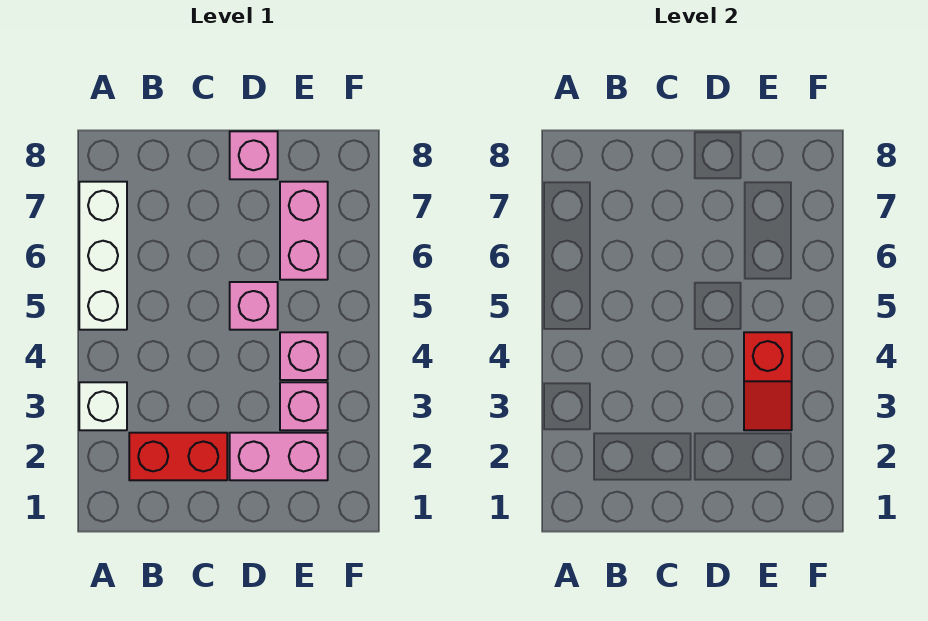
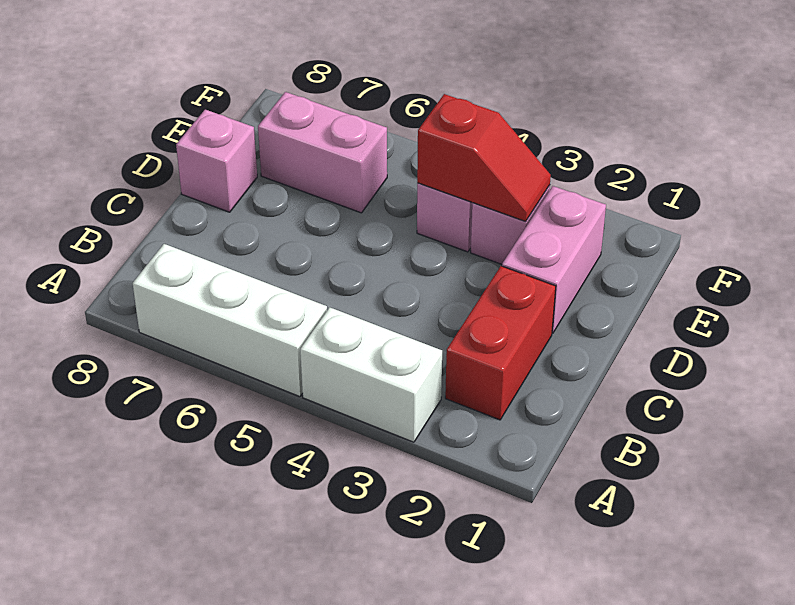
white brick A3 level 1 -> white brick A3:A4 level 1
pink brick D5 level 1 -> none

